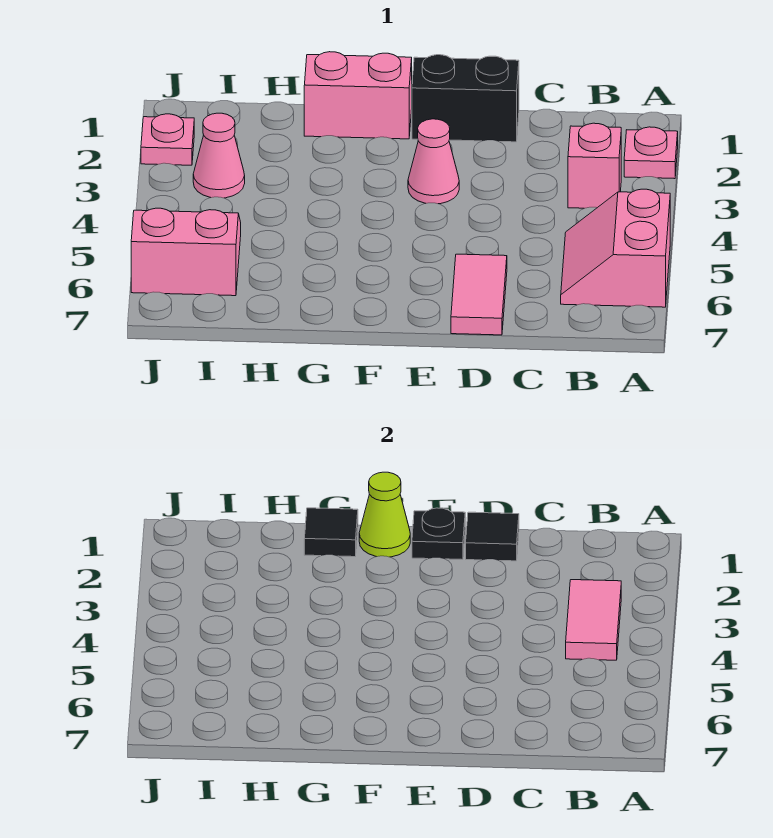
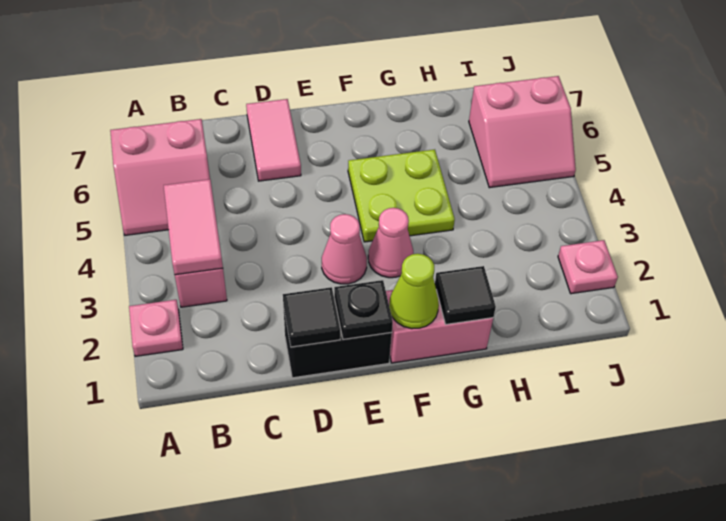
pink slope A5:B6 level 1 top A -> pink slope A5:B6 level 1 top 6
none -> lime plate F4:G5 level 1
pink cone I3 level 1 -> pink cone F3 level 1

